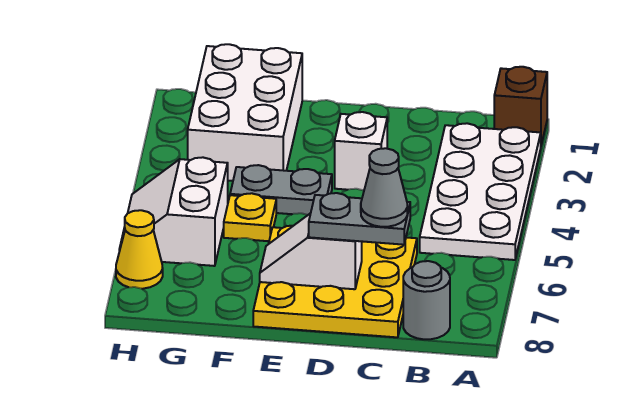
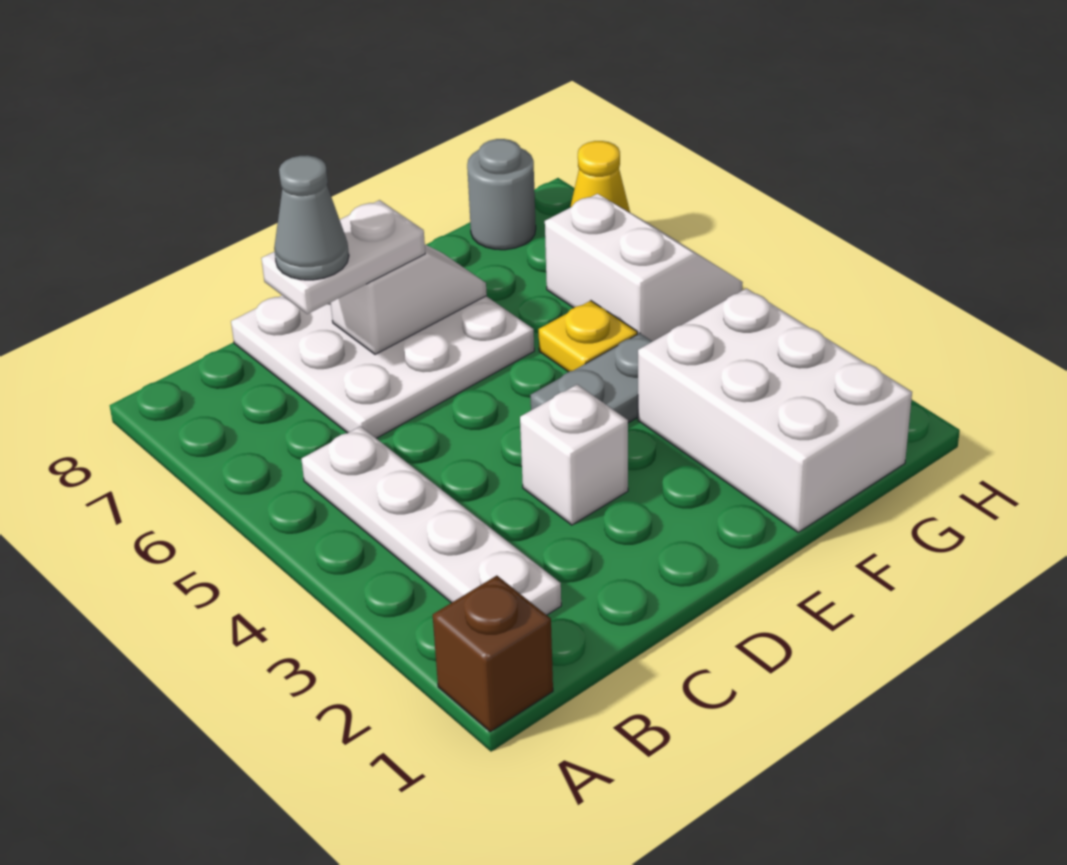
white plate A2:B5 level 1 -> white plate B2:B5 level 1
grey round brick B8 level 1 -> grey round brick G8 level 1
yellow plate C6:E8 level 1 -> white plate C6:E8 level 1
grey plate C7:D7 level 3 -> white plate C7:D7 level 3

